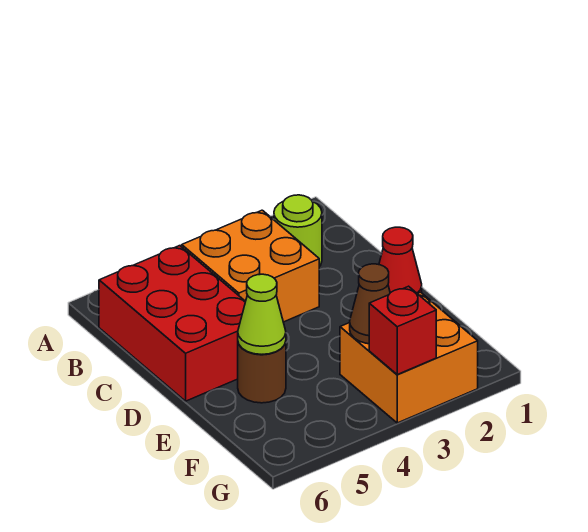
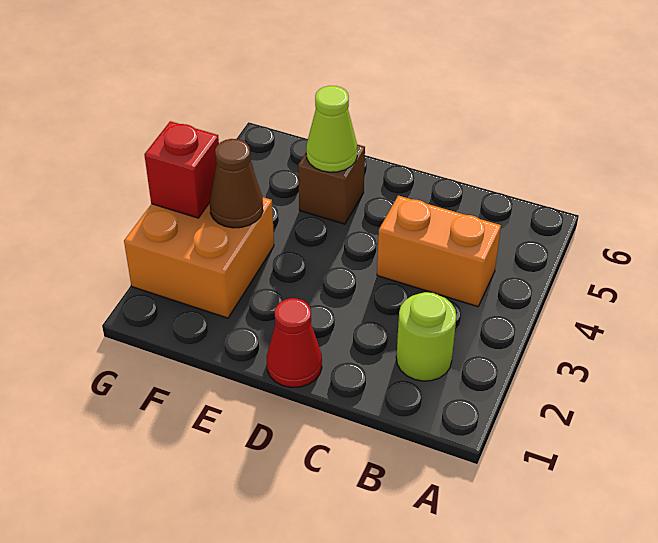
orange brick B3:C4 level 1 -> orange brick B4:C4 level 1
red brick B5:D6 level 1 -> none
brown round brick E5 level 1 -> brown brick E5 level 1

